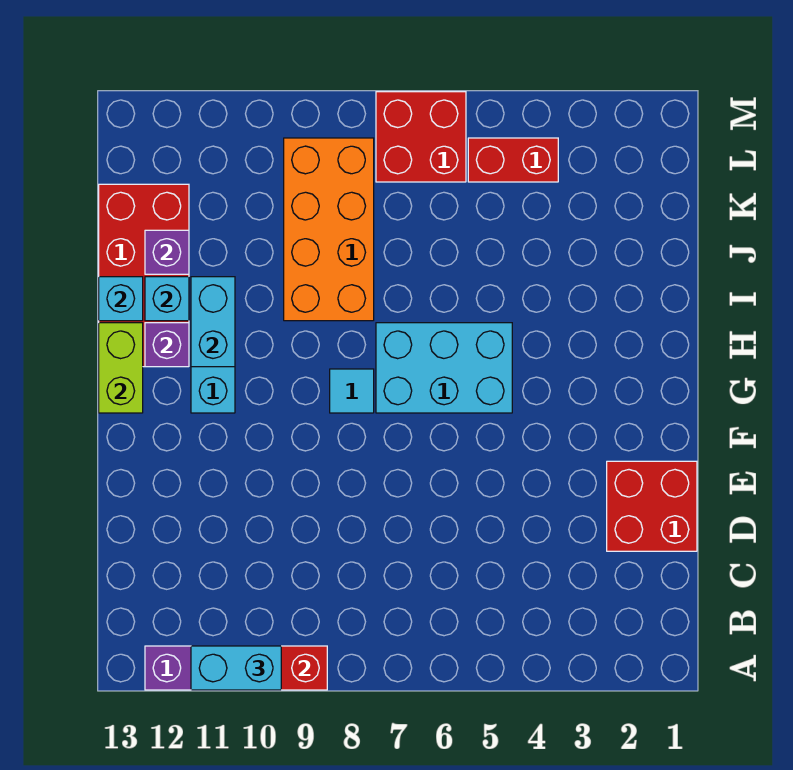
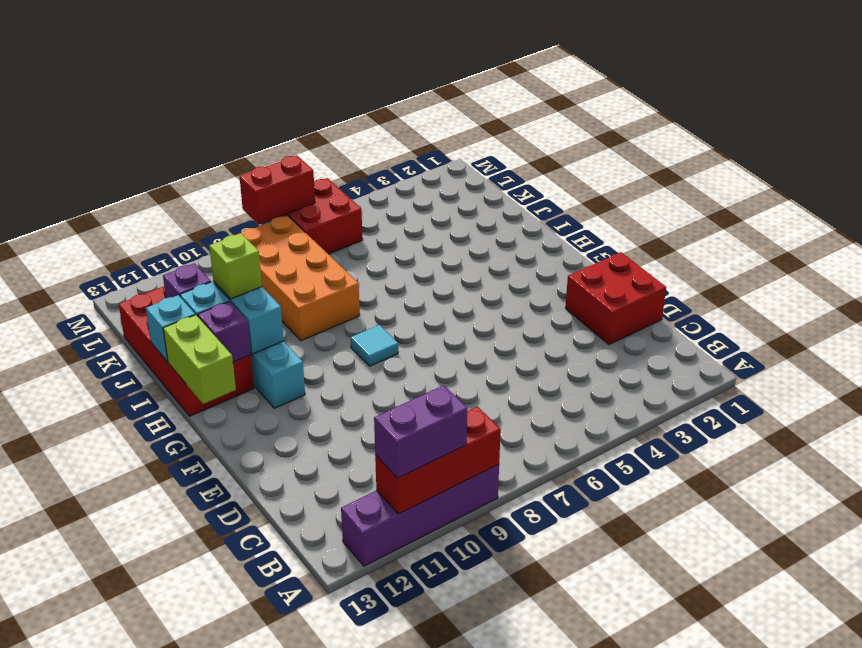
cyan brick A10:A11 level 3 -> purple brick A10:A11 level 3
cyan brick G5:H7 level 1 -> none
none -> lime brick I11 level 3
red brick L4:L5 level 1 -> red brick M7:M8 level 2

